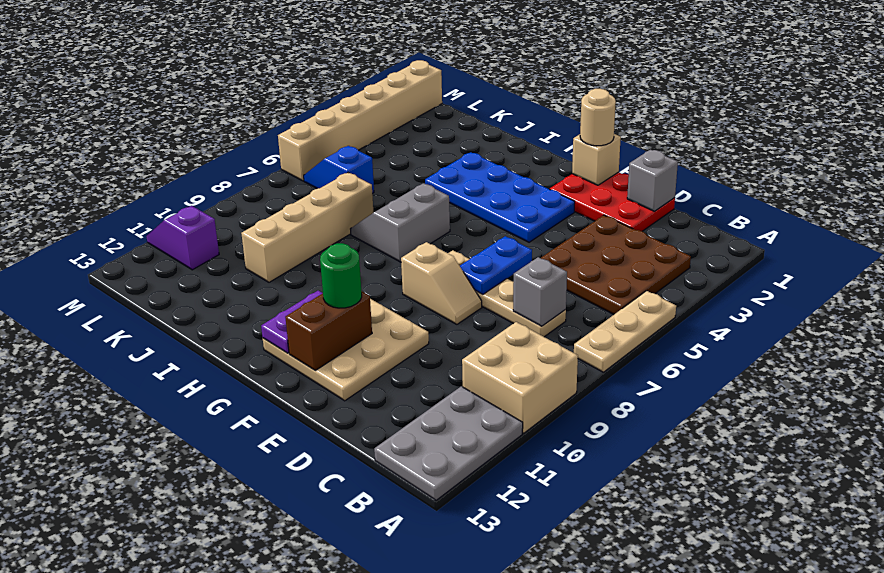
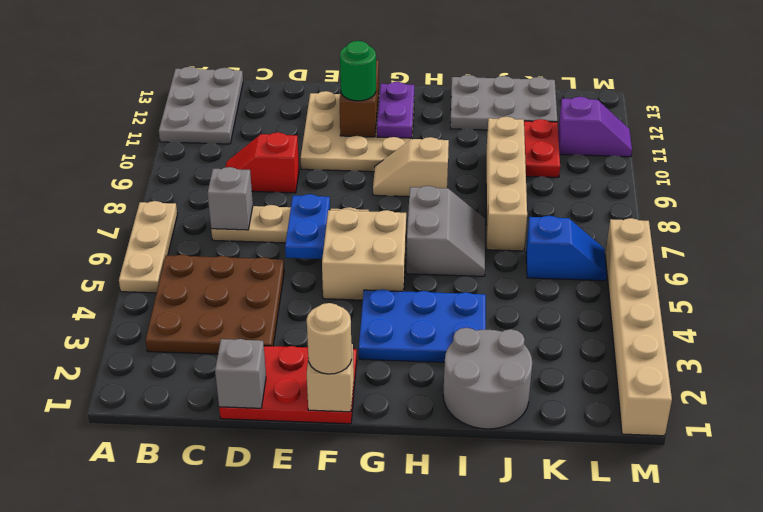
tan brick A9:B10 level 1 -> tan brick F5:G6 level 1
none -> red slope C9:D9 level 1 top D
tan slope E8:F8 level 1 top F -> tan slope G9:H9 level 1 top H
blue plate F3:I4 level 1 -> blue plate G3:I4 level 1
none -> grey round brick I1:J2 level 1
none -> grey plate I12:K13 level 1
none -> red plate K10:K11 level 1

